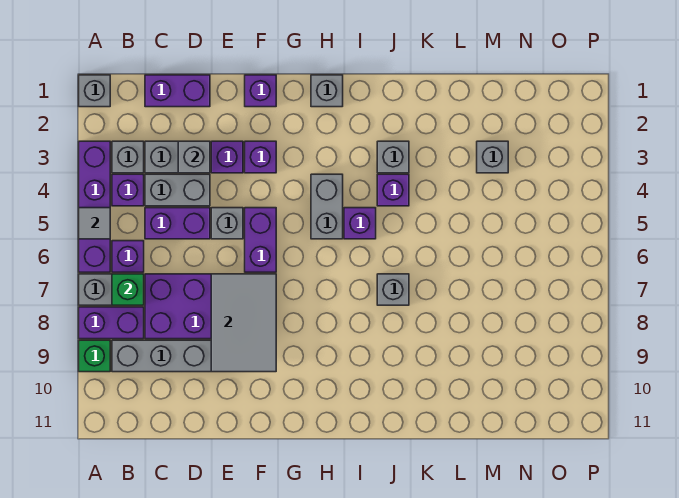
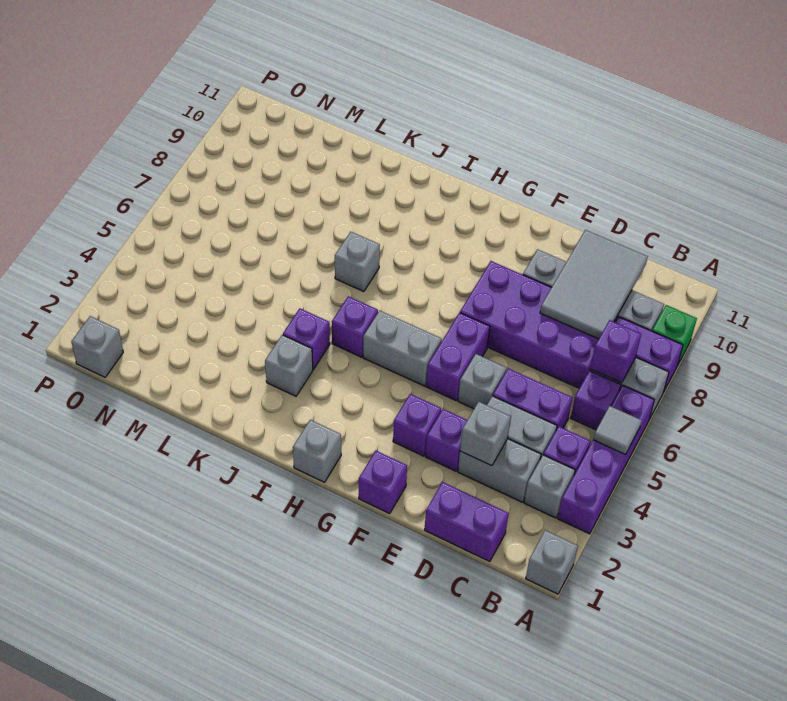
green brick B7 level 2 -> purple brick B7 level 2
grey tile E7:F9 level 2 -> grey tile C8:D10 level 2
grey brick H4:H5 level 1 -> grey brick G5:H5 level 1
grey brick M3 level 1 -> grey brick O1 level 1

